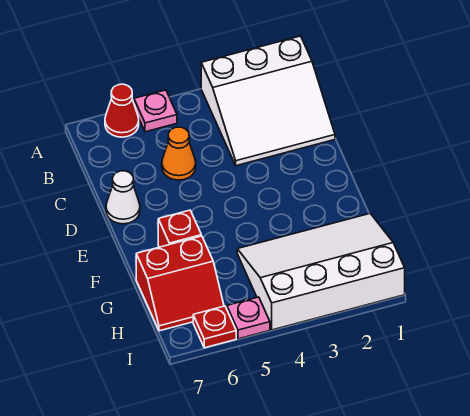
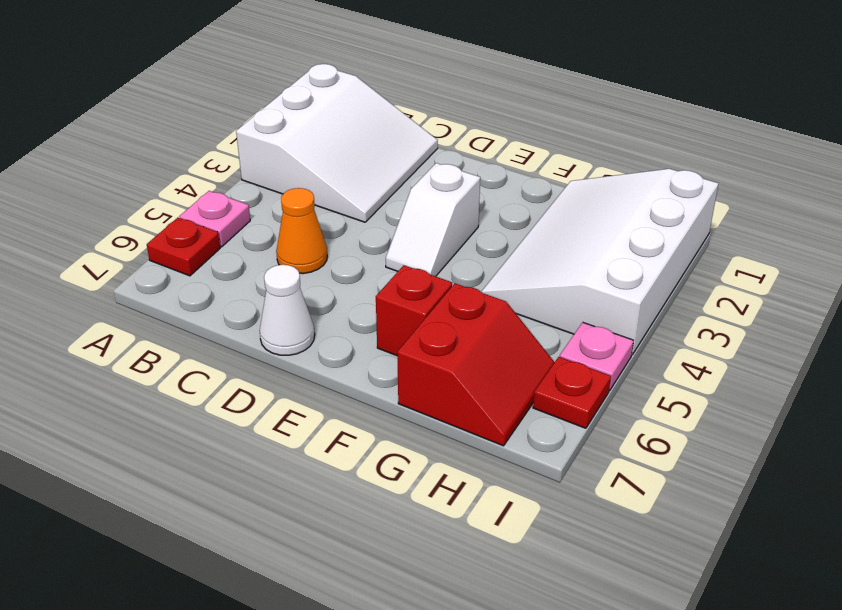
red cone A6 level 1 -> red plate A6 level 1
none -> white slope E3:E4 level 1 top 3

